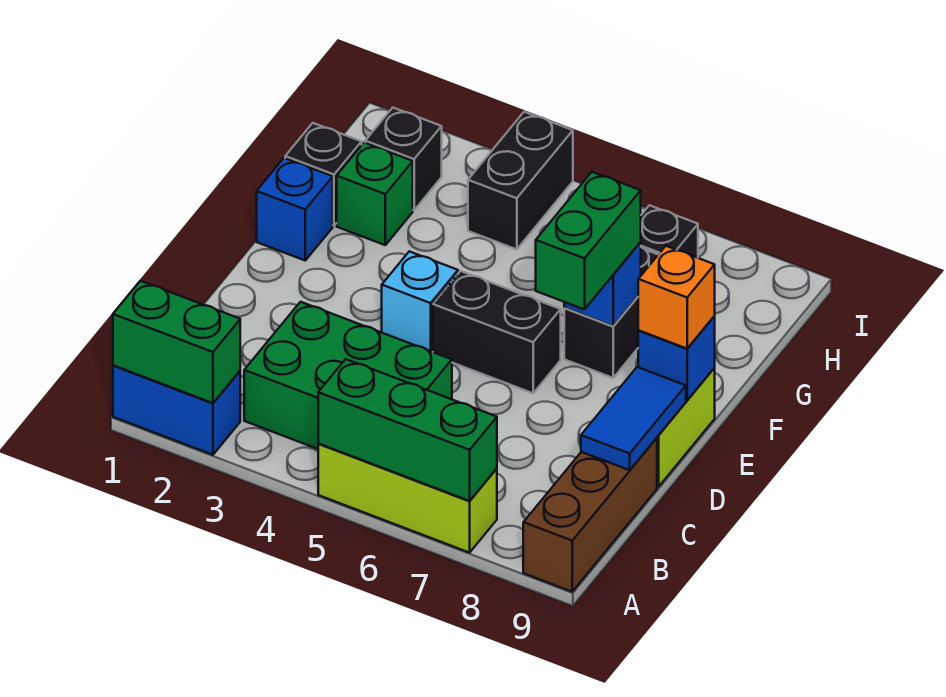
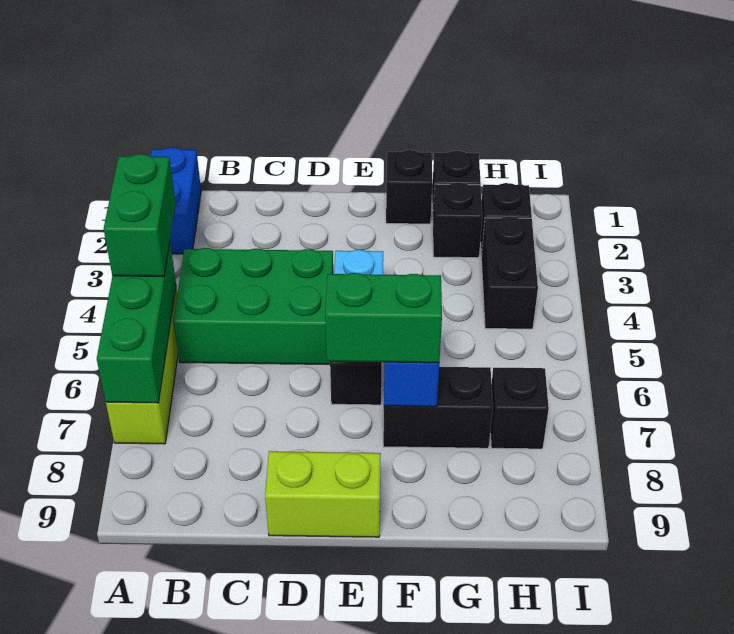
green brick A1:A2 level 2 -> green brick A4:A5 level 3
brown brick A9:C9 level 1 -> none
green brick B3:C5 level 1 -> green brick B4:D5 level 1
blue tile C9:D9 level 2 -> none
blue brick E9 level 2 -> none
orange brick E9 level 3 -> none
blue brick F1 level 1 -> black brick F1 level 1
green brick G2 level 1 -> black brick G2 level 1
black brick H4:I4 level 1 -> black brick H3:H4 level 1

